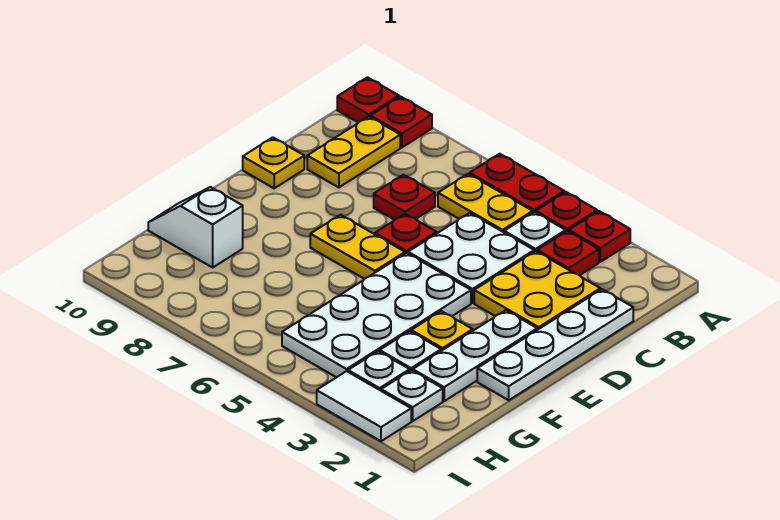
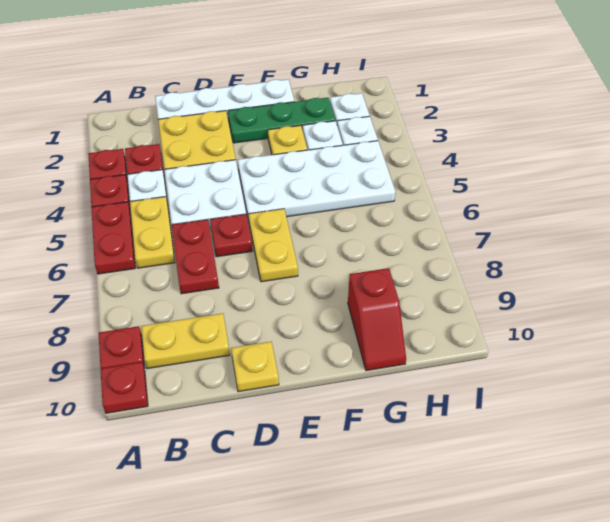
red plate C7 level 1 -> red plate C6:C7 level 1
white plate E2:G2 level 1 -> green plate E2:G2 level 1
white slope G9:G10 level 1 top 9 -> red slope G9:G10 level 1 top 9
white tile I2:I3 level 1 -> none

